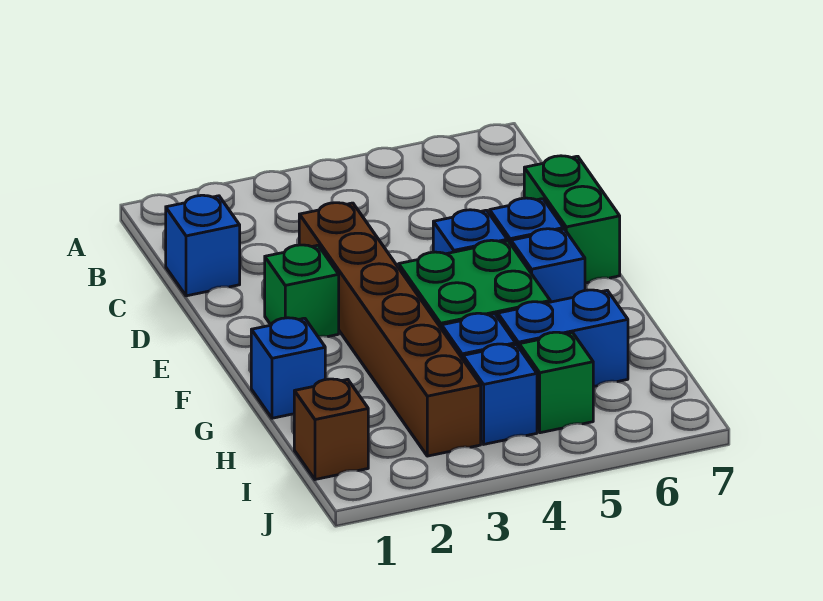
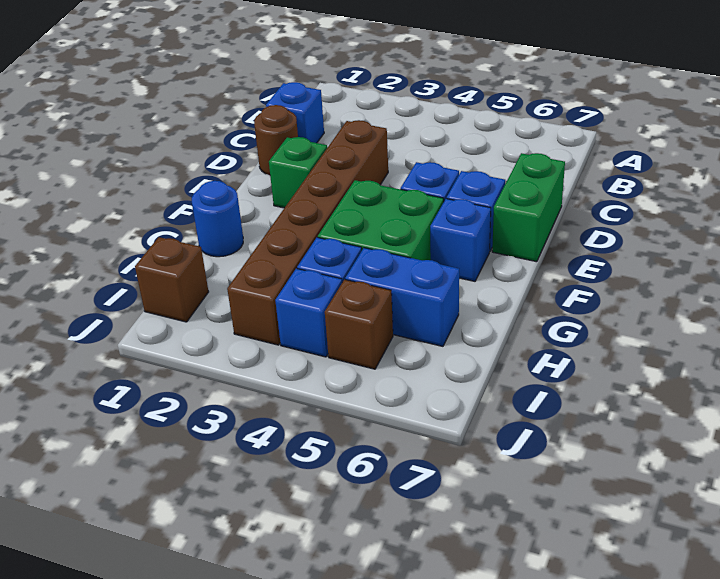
none -> brown round brick D1 level 1
blue brick G1 level 1 -> blue round brick G1 level 1
green brick I5 level 1 -> brown brick I5 level 1

